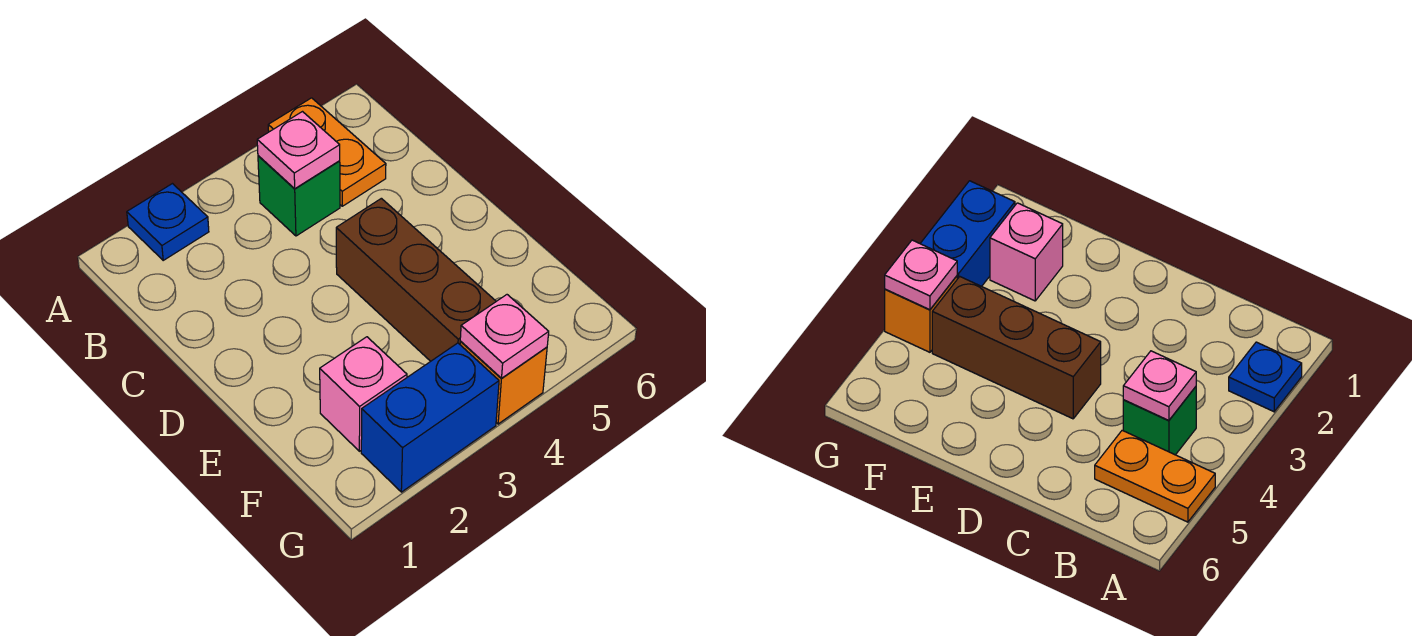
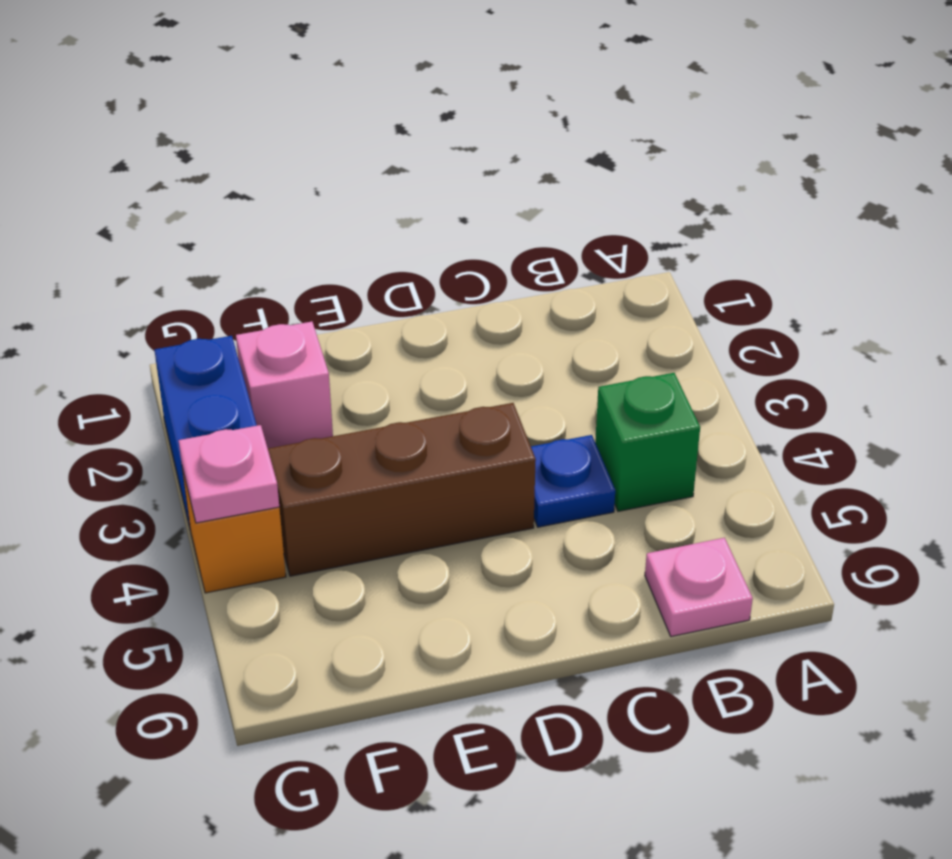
blue plate A2 level 1 -> blue plate C4 level 1
orange plate A5:B5 level 1 -> none
pink plate B4 level 2 -> pink plate B6 level 1

